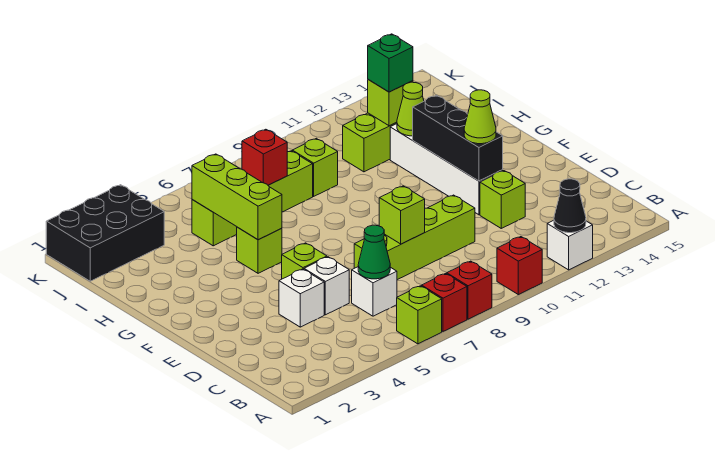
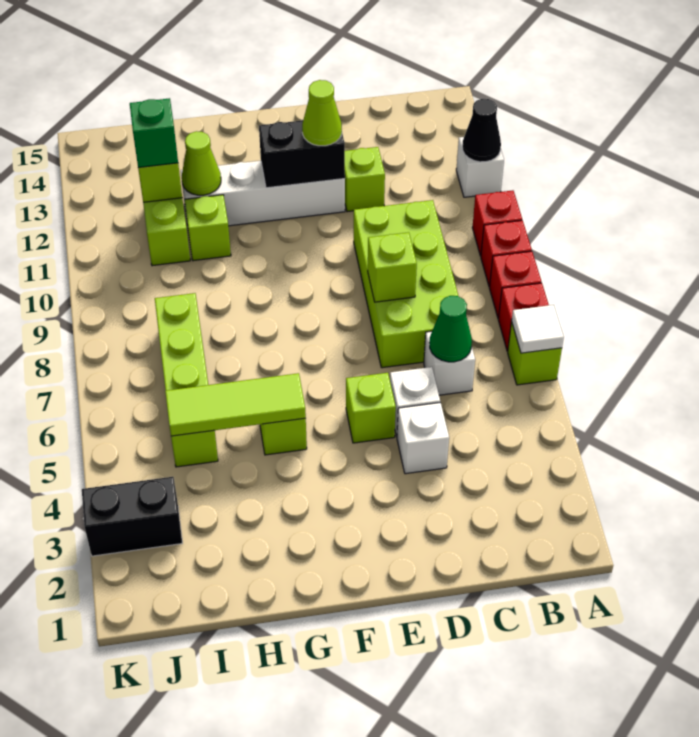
none -> white tile A6 level 2
lime brick D7:D10 level 1 -> lime brick C7:D10 level 1
black brick E12:G12 level 2 -> black brick E12:F12 level 2
lime brick G5:I5 level 2 -> lime tile G5:I5 level 2
red brick I7 level 2 -> red brick A9 level 1
lime brick I9 level 1 -> lime brick H11 level 1
black brick J1:K3 level 1 -> black brick J3:K3 level 1

